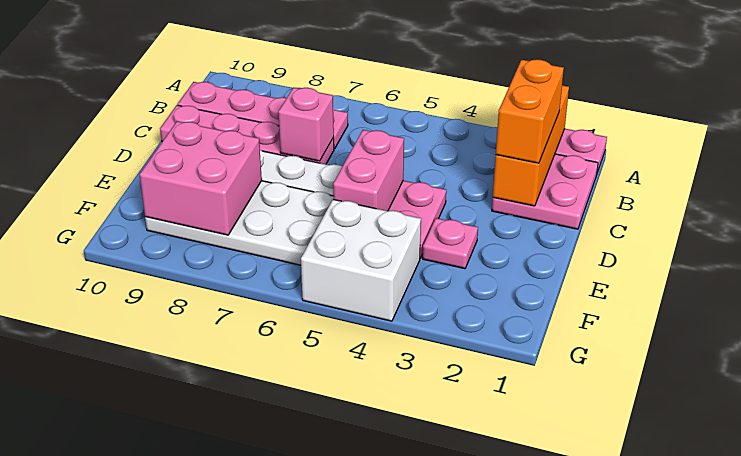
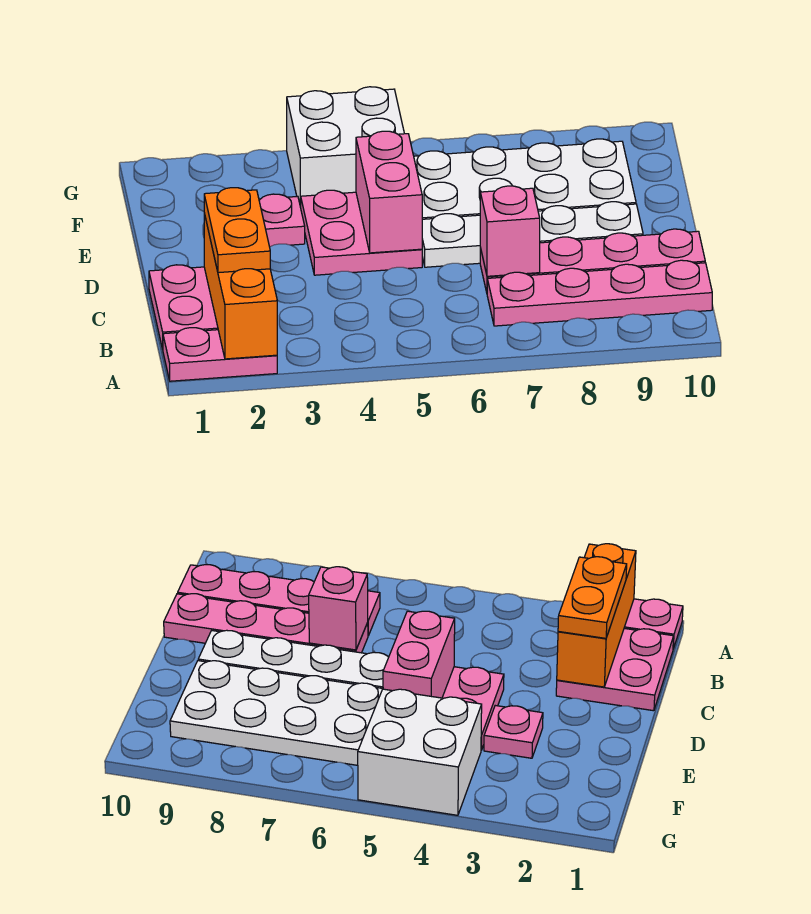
orange brick B2:C2 level 3 -> orange plate B2:C2 level 3
pink brick E8:F9 level 2 -> none

